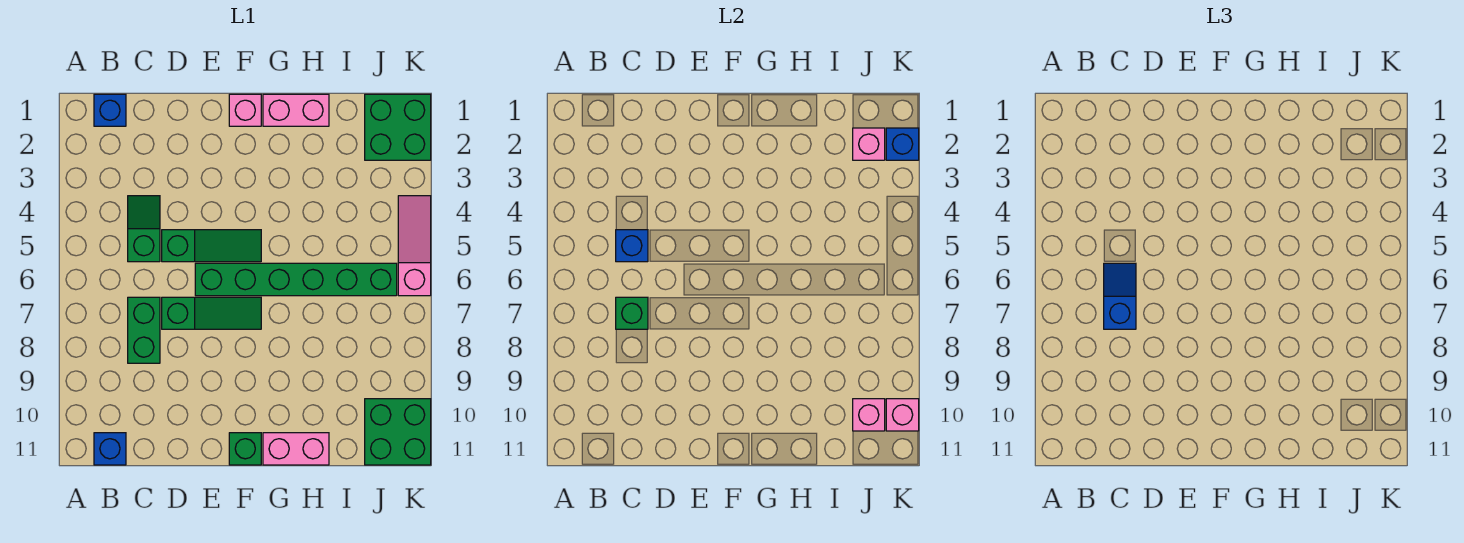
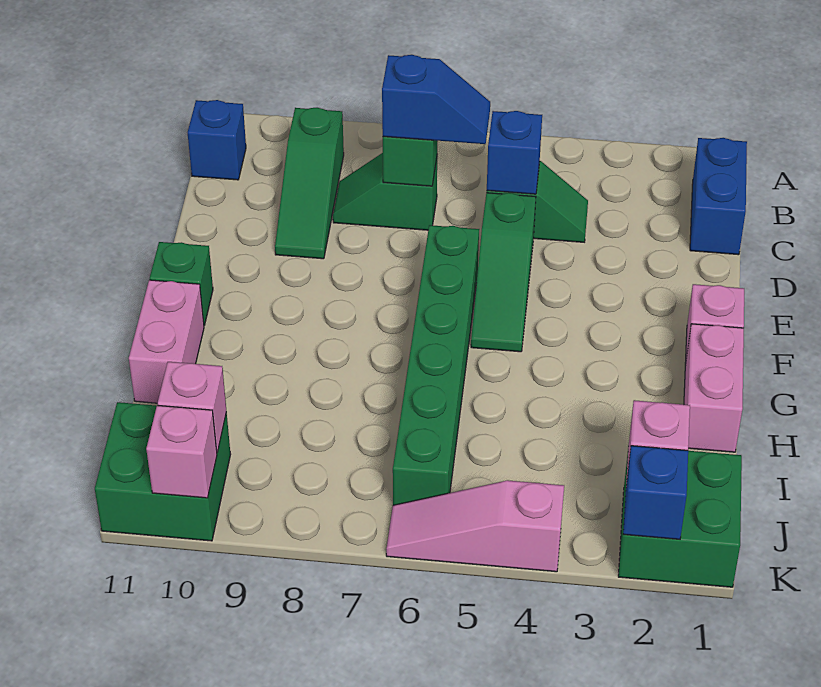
blue brick B1 level 1 -> blue brick B1:C1 level 1
green brick C7:C8 level 1 -> green slope C7:C8 level 1 top 7
green slope D7:F7 level 1 top D -> green slope B9:D9 level 1 top B
pink slope K4:K6 level 1 top 6 -> pink slope K4:K6 level 1 top 4

